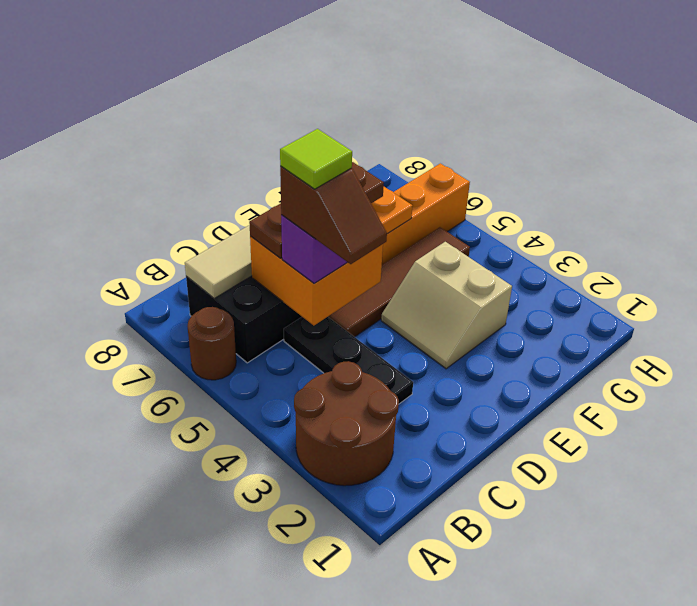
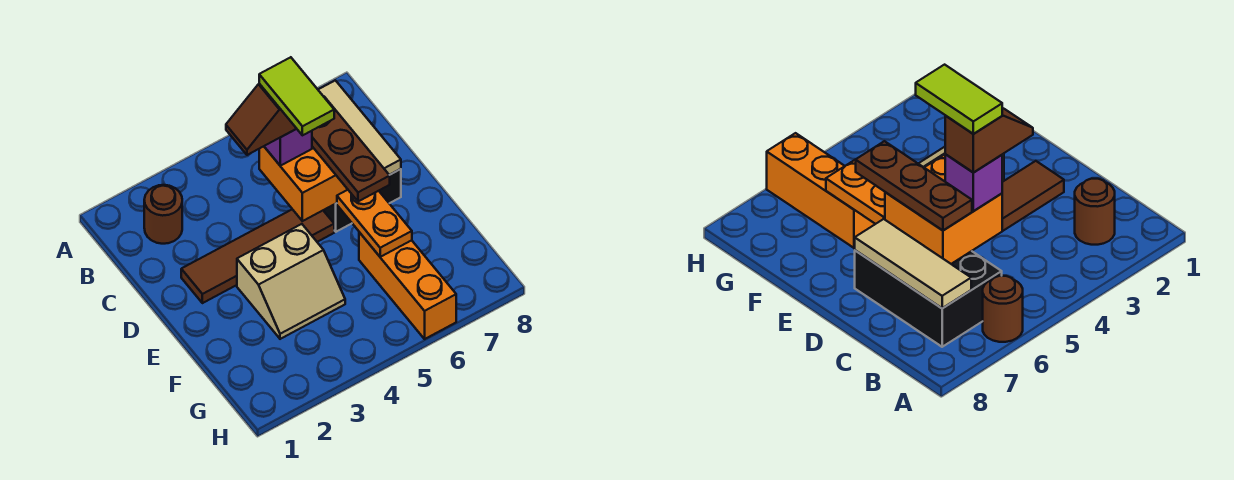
brown round brick A2:B3 level 1 -> brown round brick B2 level 1
black plate C3:C5 level 1 -> none
lime tile C5 level 5 -> lime tile C5:D5 level 5
brown tile D5:G5 level 1 -> brown tile D2:D5 level 1
tan slope E3:F4 level 1 top F -> tan slope E3:F4 level 1 top E

